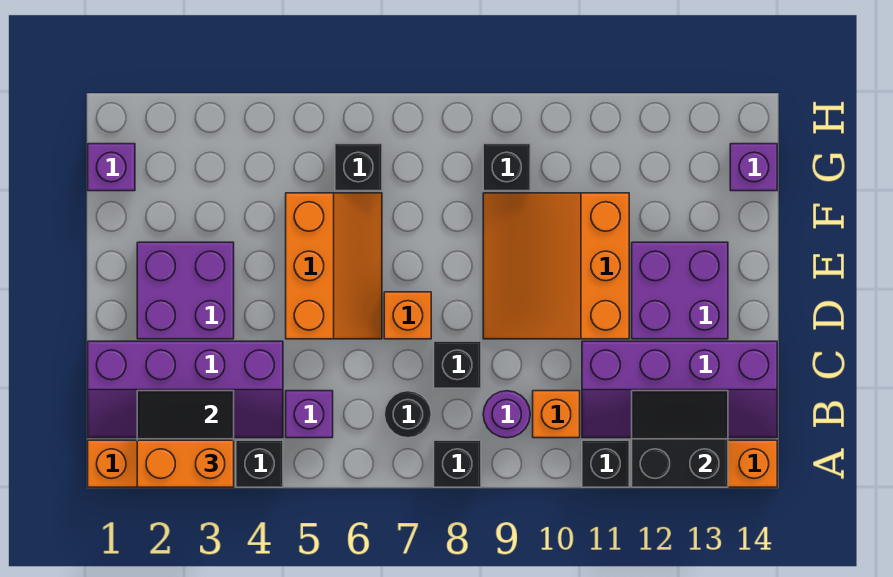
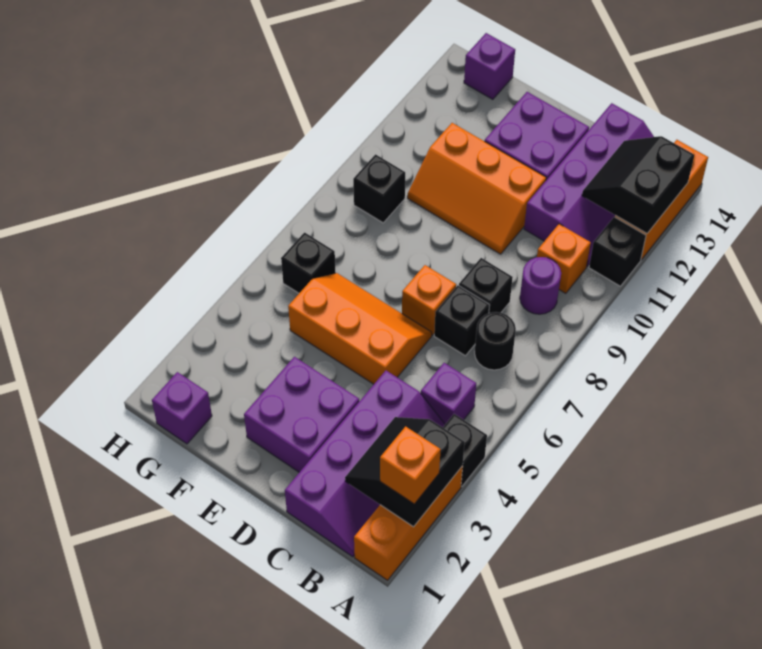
orange brick A2:A3 level 3 -> orange brick A2 level 3
black brick A8 level 1 -> black brick C7 level 1
orange slope D9:F11 level 1 top 11 -> orange slope D10:F11 level 1 top 11

